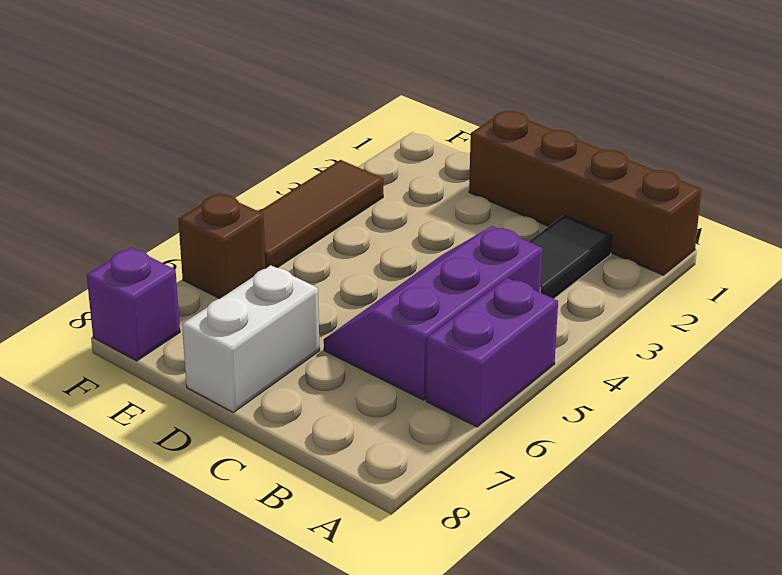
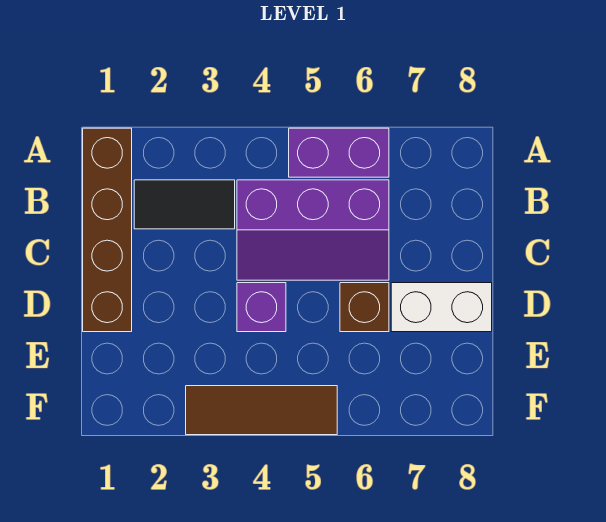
brown brick F6 level 1 -> brown brick D6 level 1
purple brick F8 level 1 -> purple brick D4 level 1

